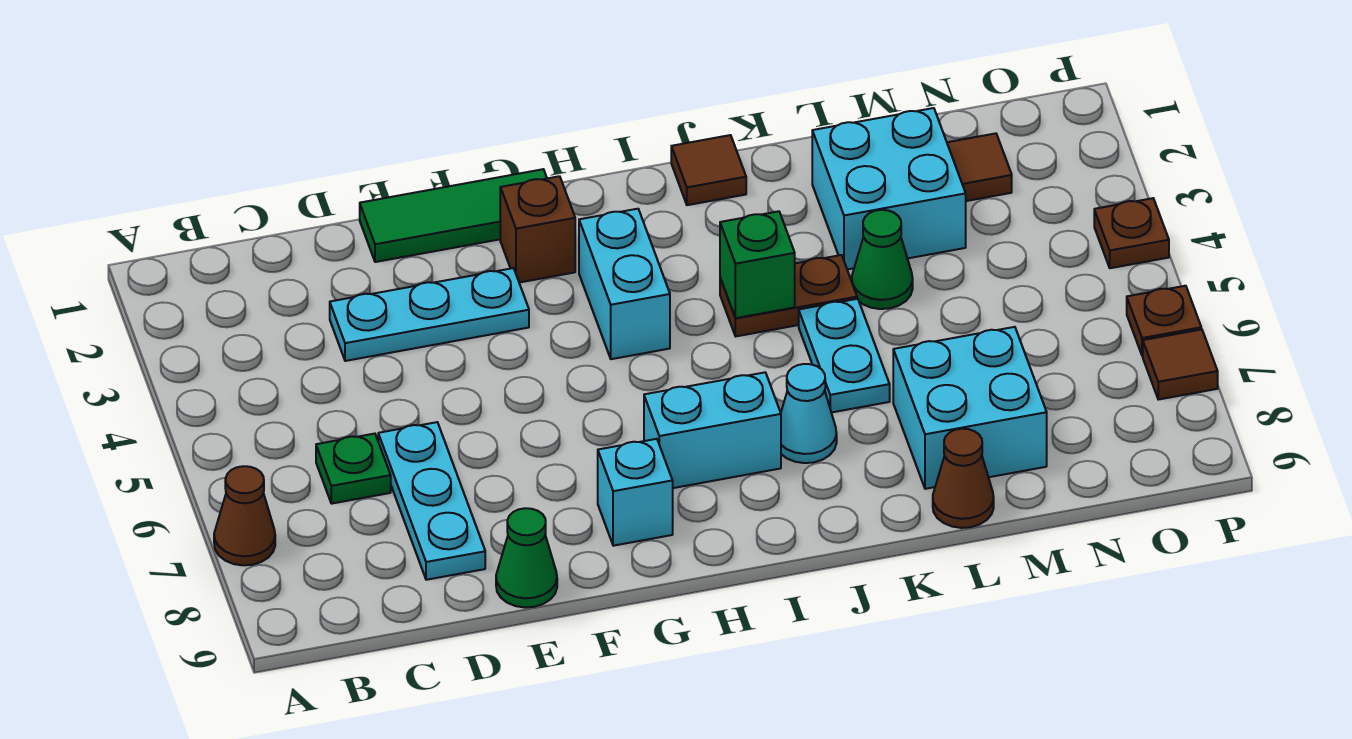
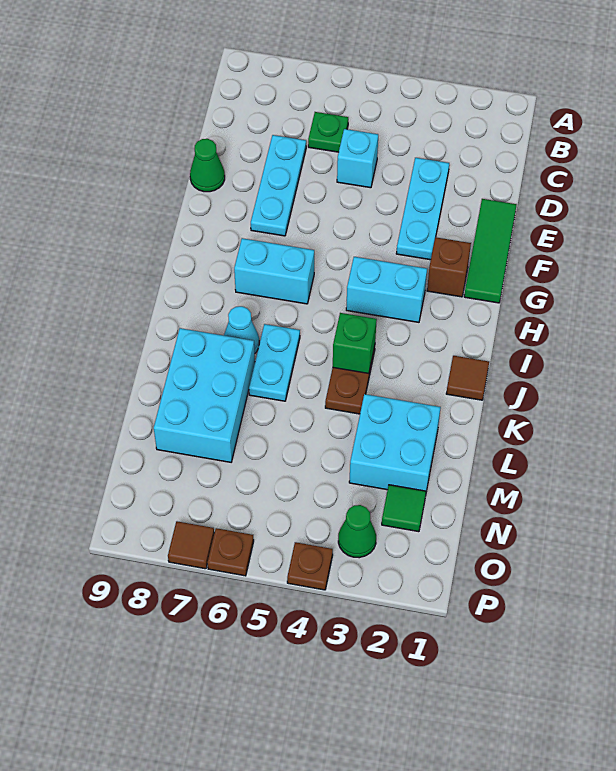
brown cone A7 level 1 -> none
cyan plate D6:D8 level 1 -> cyan plate D7:F7 level 1
cyan brick G8 level 1 -> cyan brick D5 level 1
cyan brick H7:I7 level 1 -> cyan brick H6:H7 level 1
cyan plate K5:K6 level 1 -> cyan plate J6:K6 level 1
green cone L4 level 1 -> green cone O3 level 1
cyan brick L7:M8 level 1 -> cyan brick K7:M8 level 1
brown cone L9 level 1 -> none
brown tile N2 level 1 -> green tile N2 level 1

